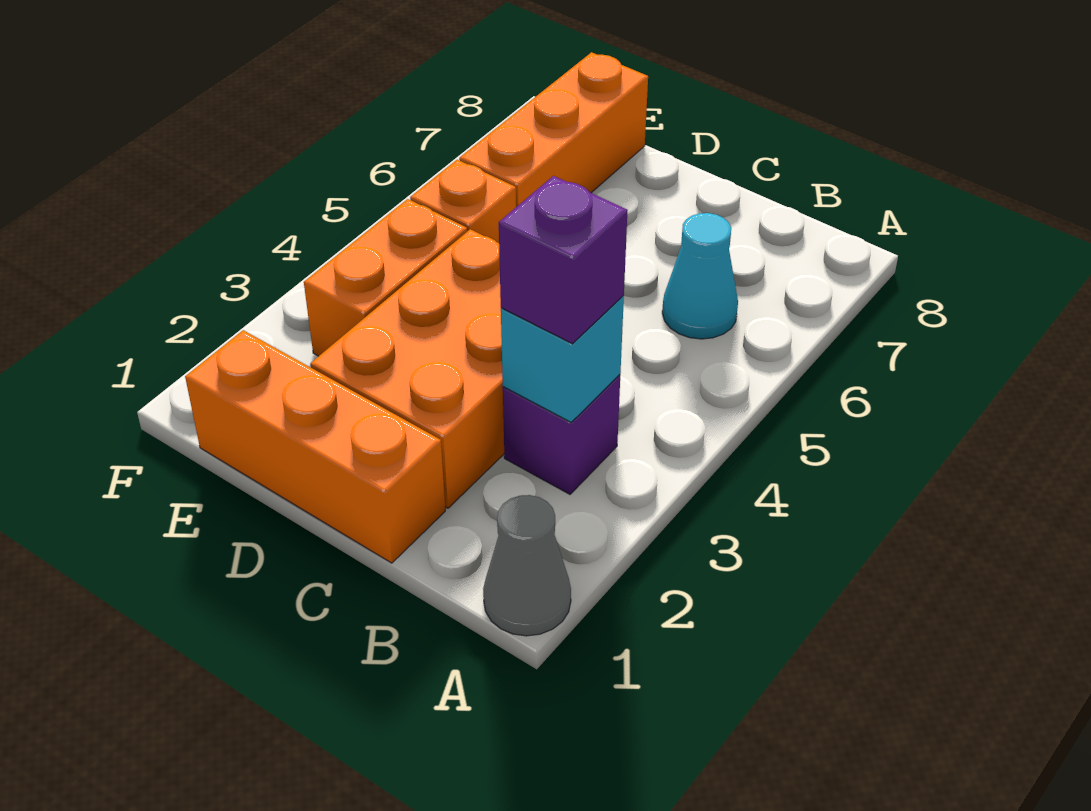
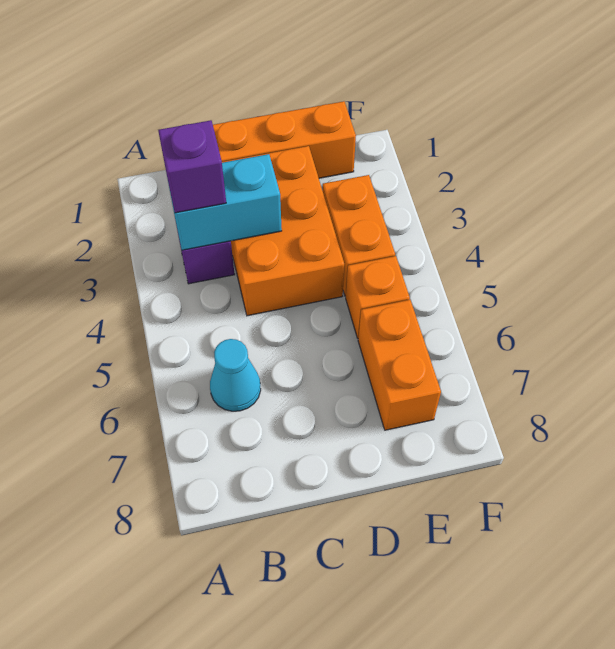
grey cone A1 level 1 -> none
cyan brick B3 level 2 -> cyan brick B3:C3 level 2
orange brick E6:E8 level 1 -> orange brick E6:E7 level 1

